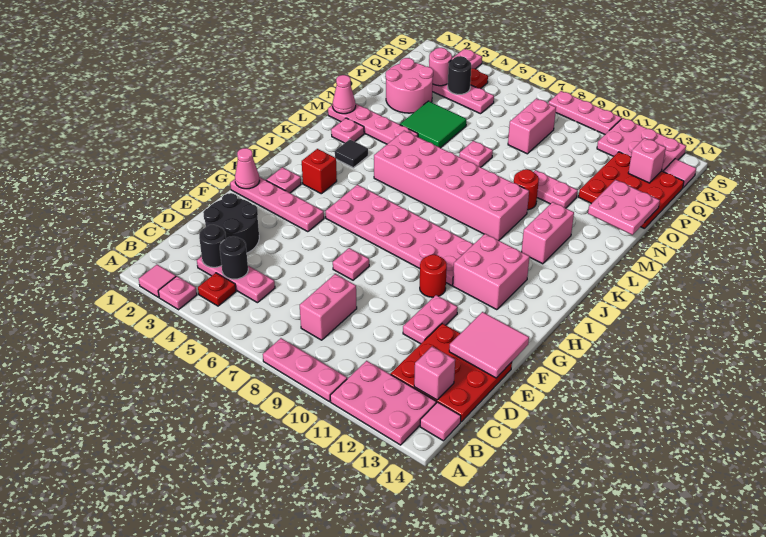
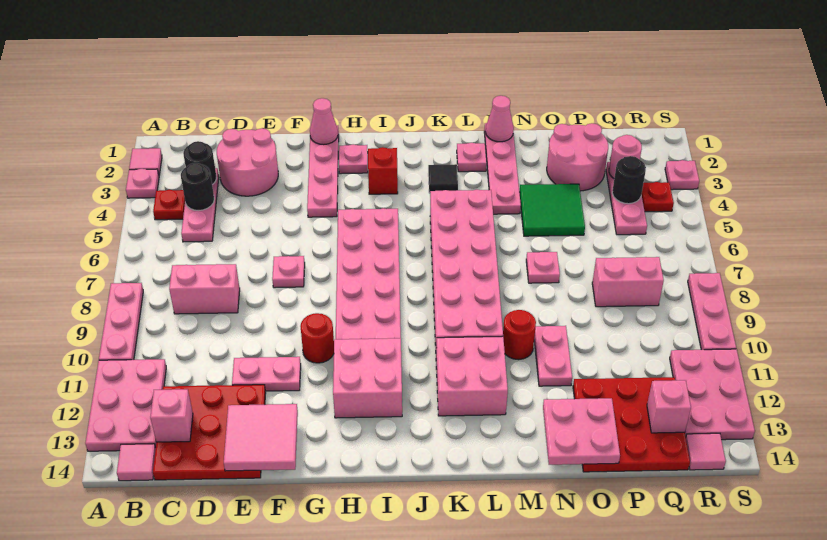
black round brick D2:E3 level 1 -> pink round brick D2:E3 level 1
pink brick K12:L12 level 1 -> pink brick K11:L12 level 1

